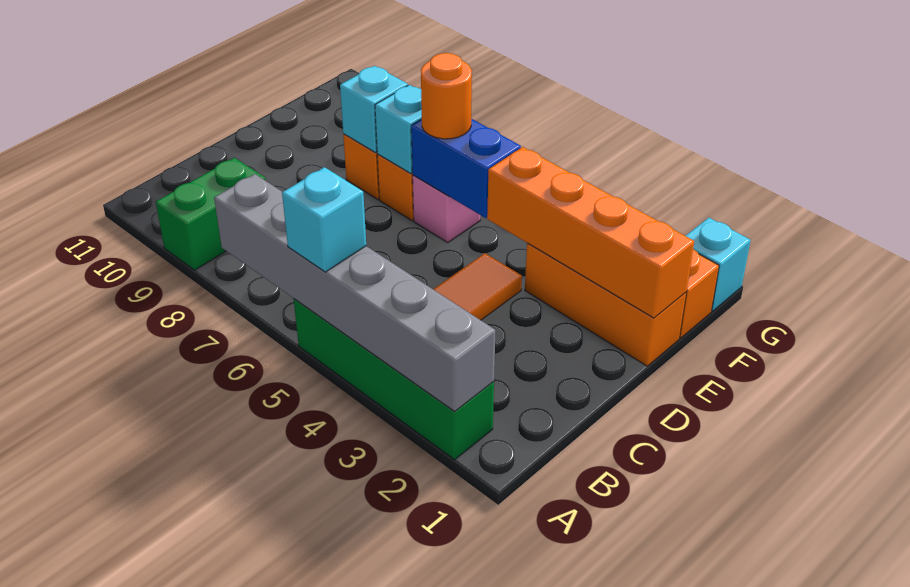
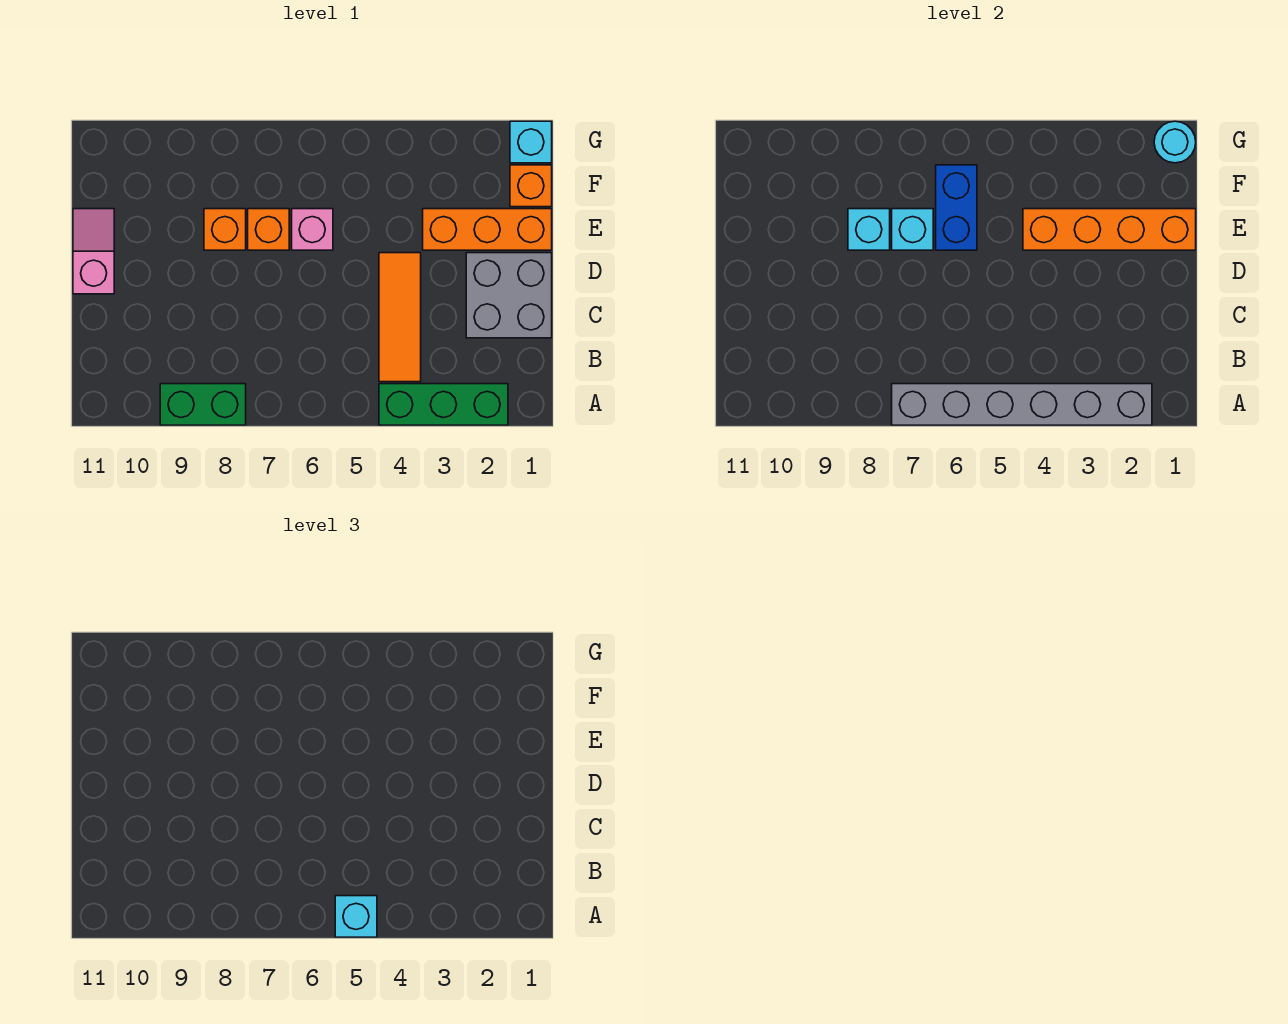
green brick A2:A5 level 1 -> green brick A2:A4 level 1
green brick A9:B9 level 1 -> green brick A8:A9 level 1
none -> grey brick C1:D2 level 1
none -> pink slope D11:E11 level 1 top D
blue brick E5:E6 level 2 -> blue brick E6:F6 level 2
orange round brick E6 level 3 -> none
none -> cyan round brick G1 level 2

